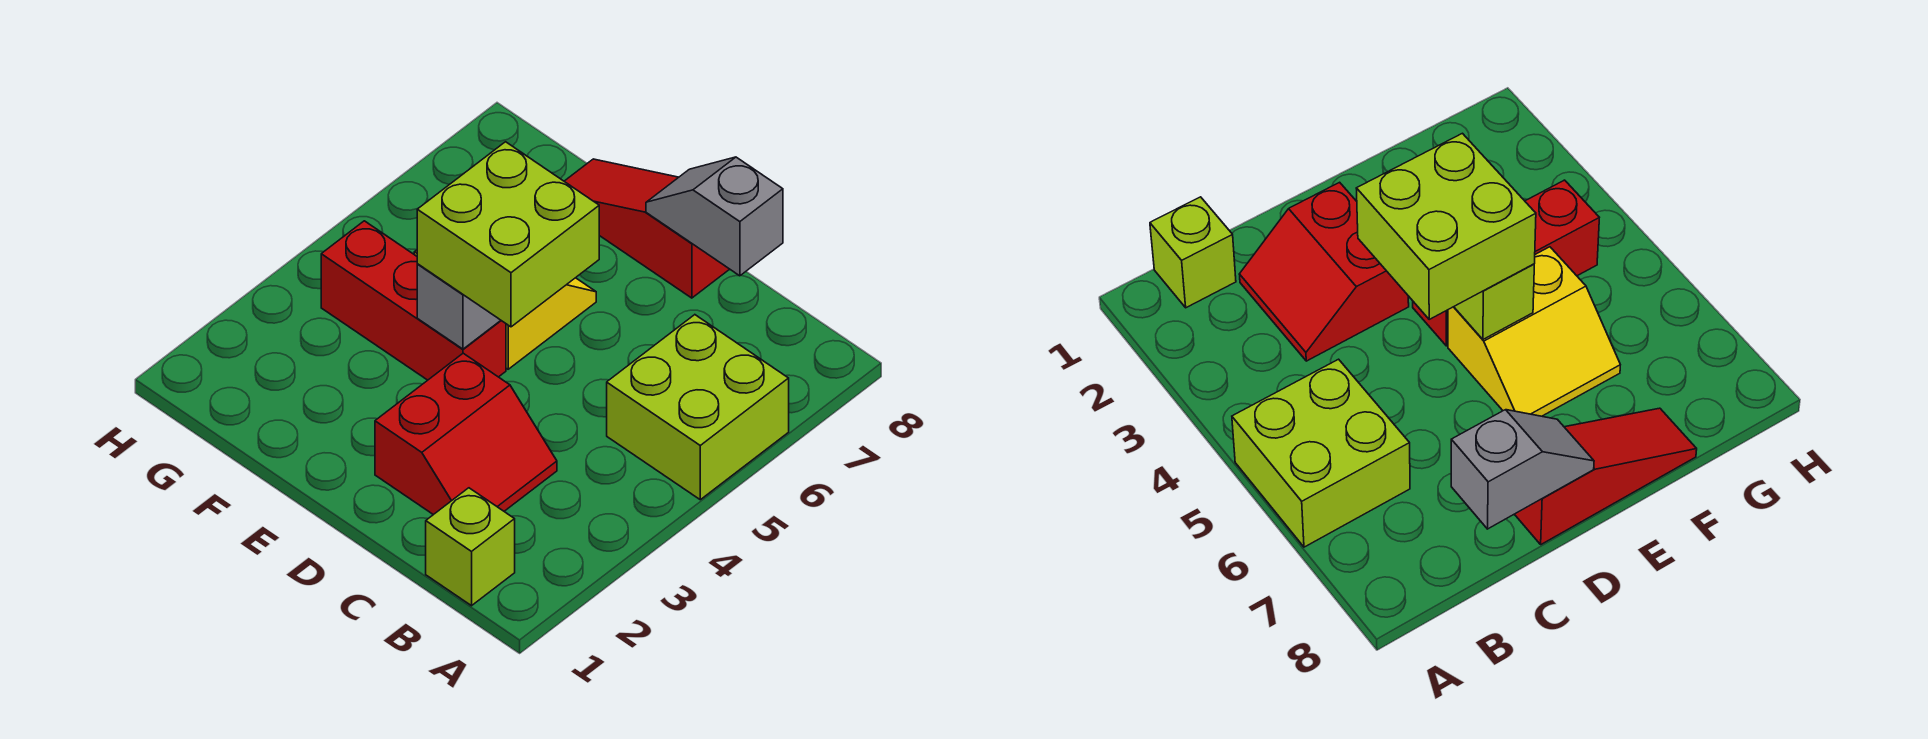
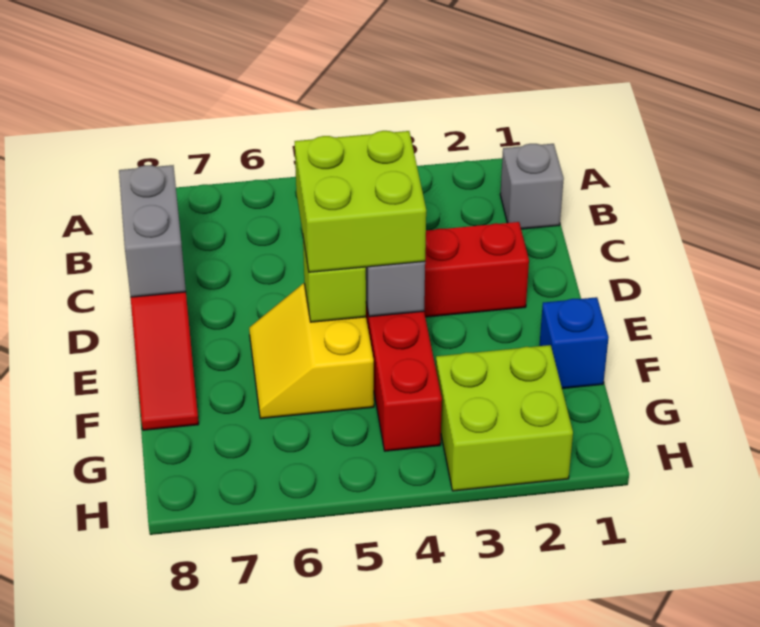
lime brick A5:B6 level 1 -> lime brick G2:H3 level 1
lime brick B1 level 1 -> grey brick B1 level 1
grey slope C8:D8 level 2 top C -> grey brick C8:D8 level 2
none -> blue brick F1 level 1

